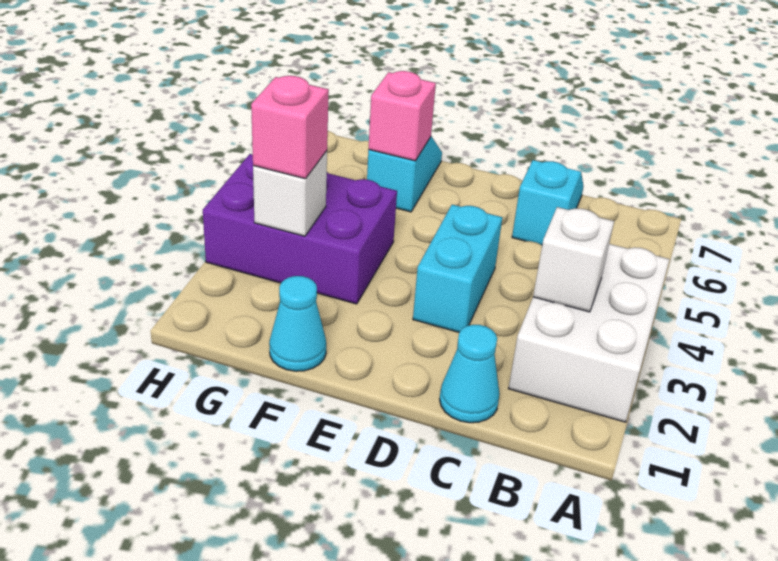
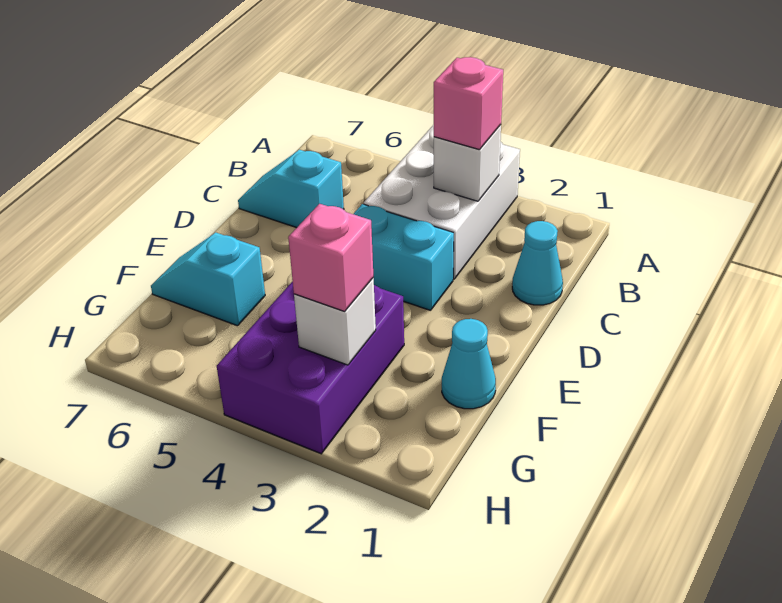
white brick A2:B4 level 1 -> white brick A3:C4 level 1
pink brick F6 level 2 -> pink brick B3 level 3

